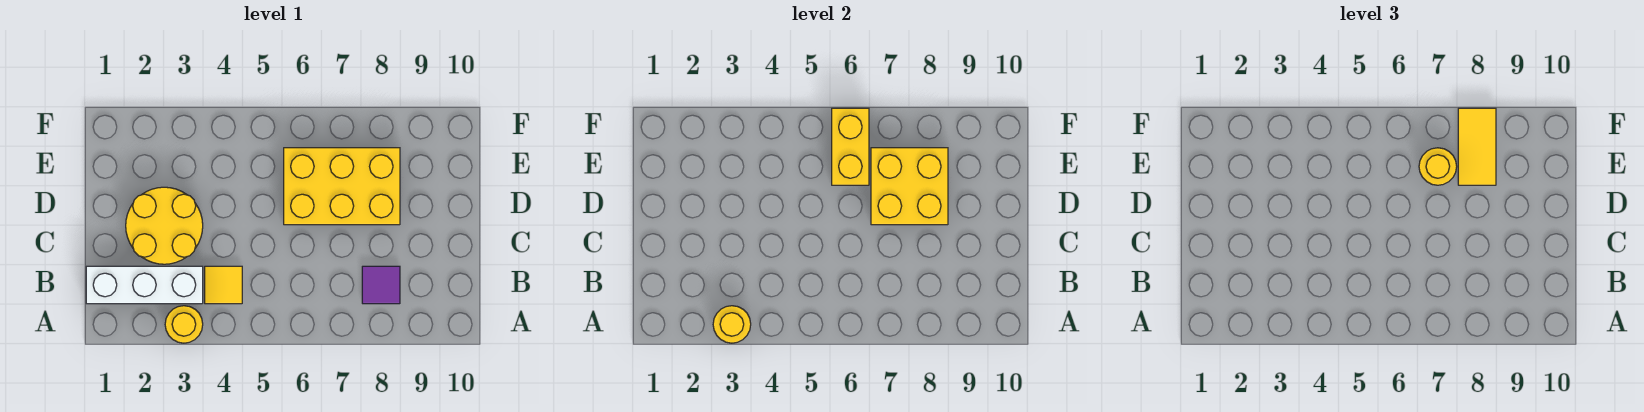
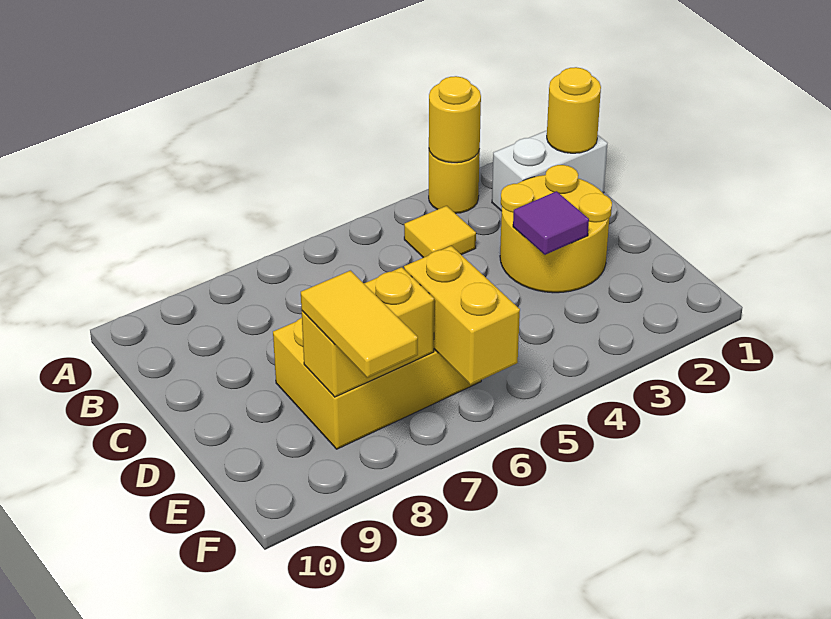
white brick B1:B3 level 1 -> white brick B1:B2 level 1
purple tile B8 level 1 -> purple tile D3 level 2
yellow brick D7:E8 level 2 -> yellow brick E7:E8 level 2
yellow round brick E7 level 3 -> yellow round brick B1 level 2

